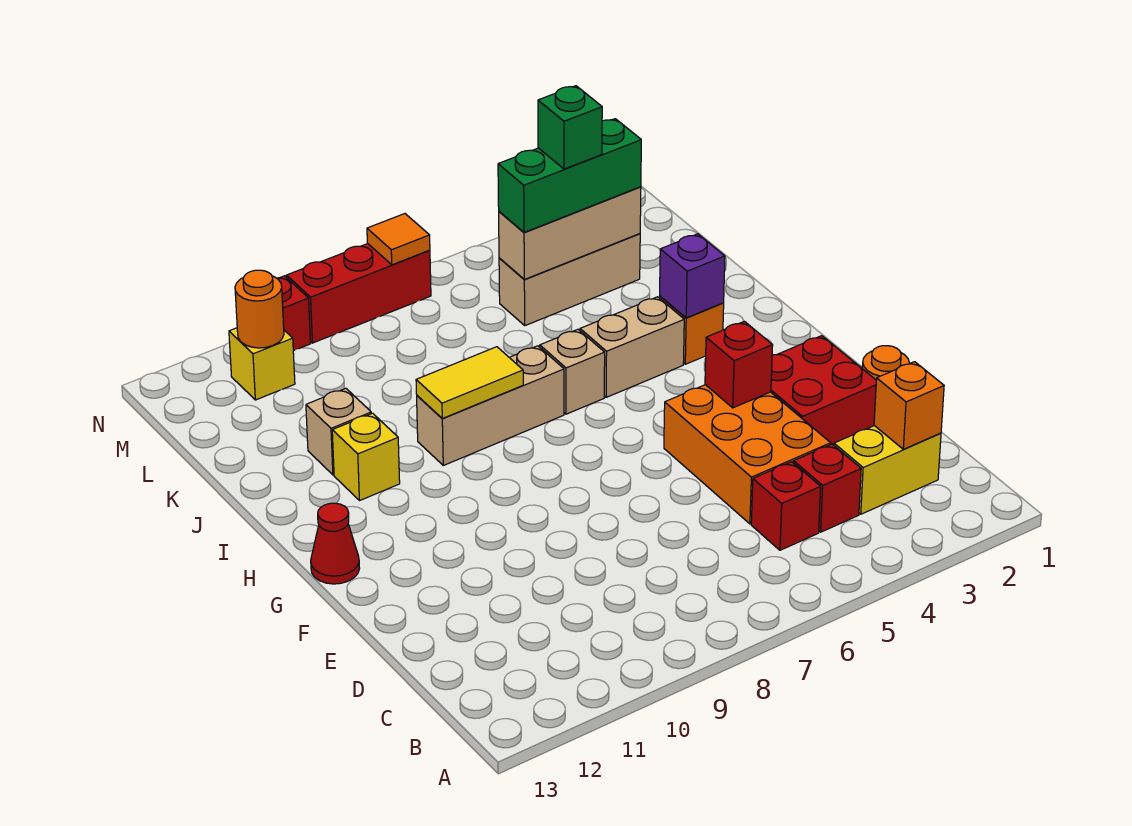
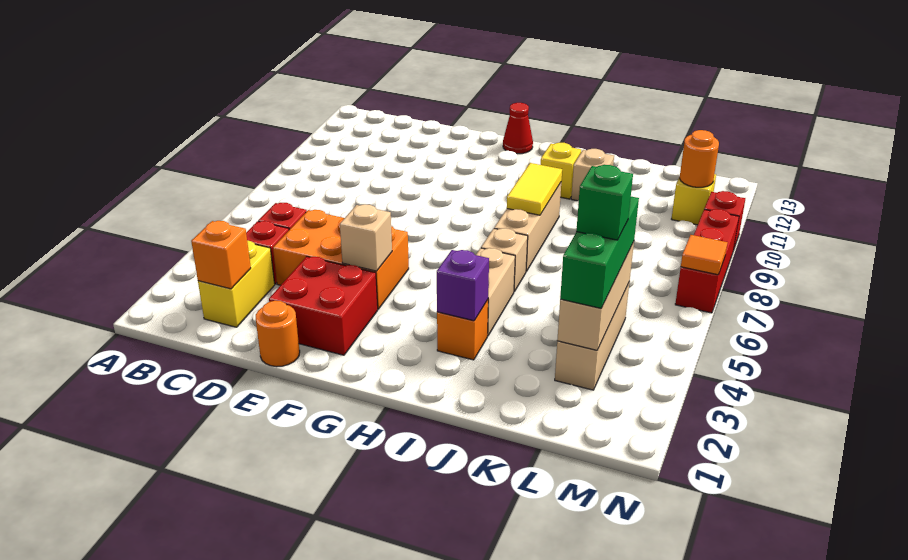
red brick F4 level 2 -> tan brick F4 level 2

